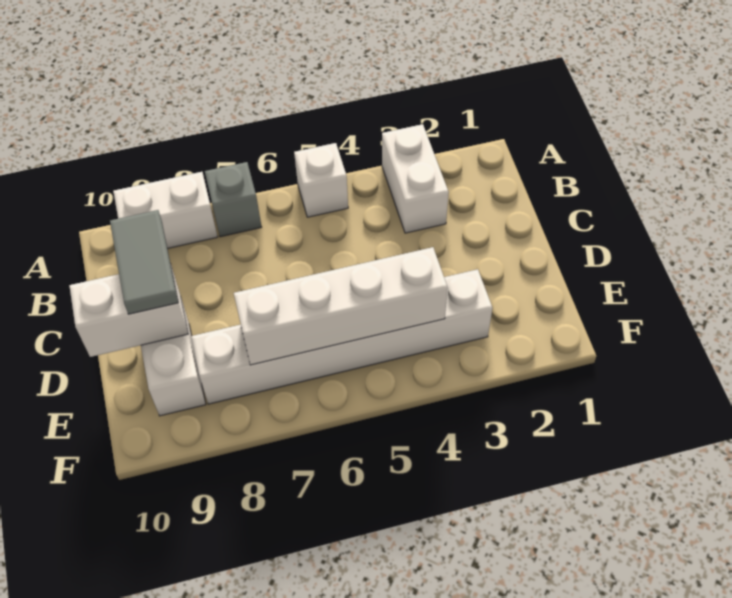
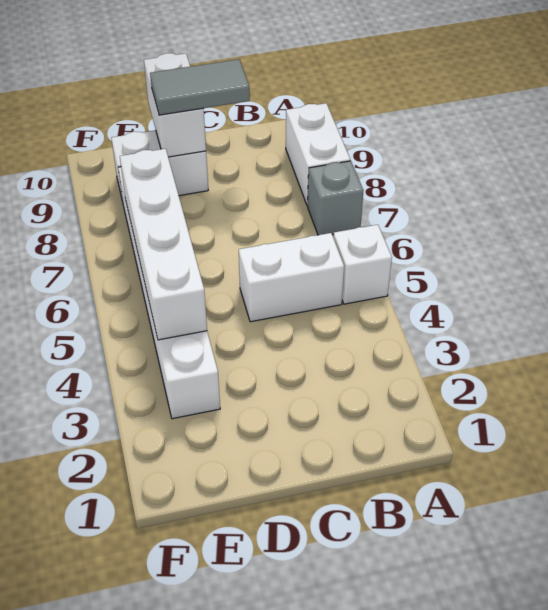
white brick A3:B3 level 1 -> white brick B5:C5 level 1

